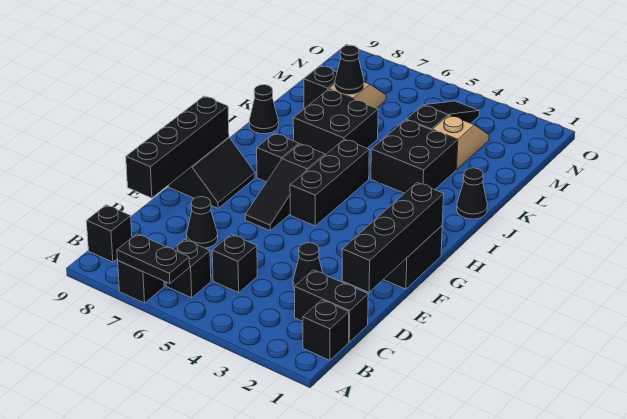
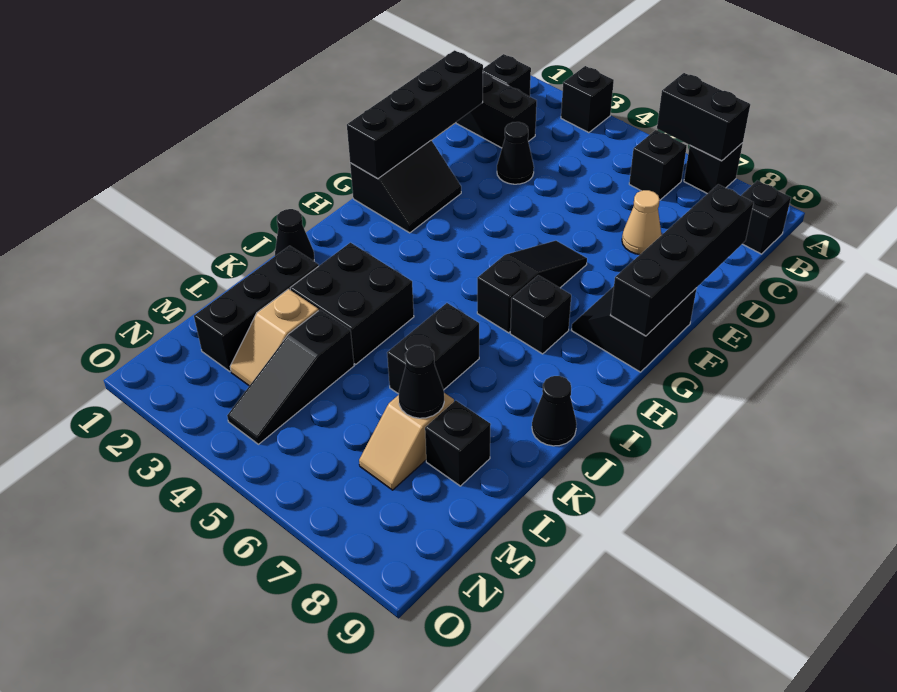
black plate A6:A7 level 2 -> black brick A6:A7 level 2
black brick C5 level 1 -> black brick A3 level 1
black cone D7 level 1 -> tan cone D7 level 1
black brick G5:I5 level 1 -> black brick K2:M2 level 1
black brick J6:K7 level 1 -> black brick J6:K6 level 1

